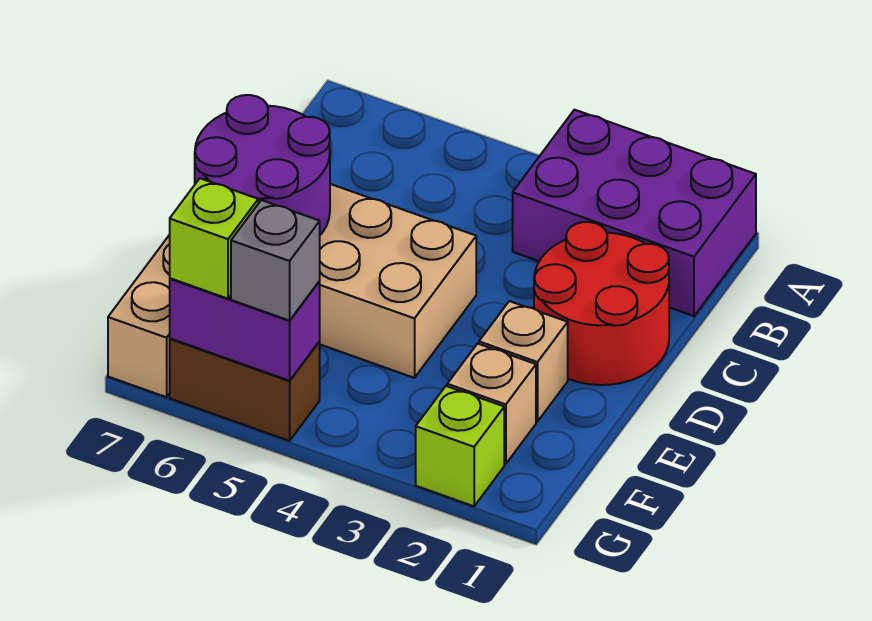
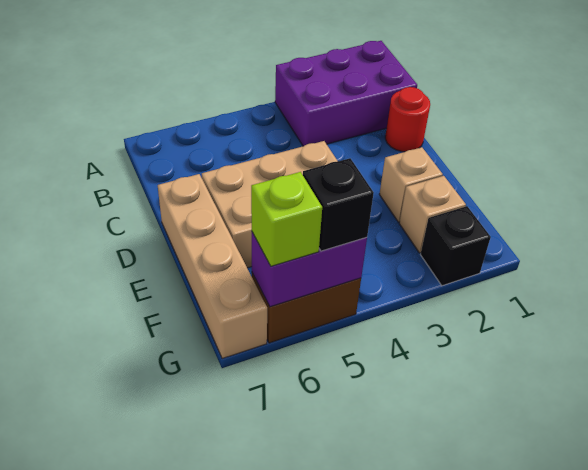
red round brick C1:D2 level 1 -> red round brick C1 level 1
purple round brick D6:E7 level 2 -> none
lime brick G2 level 1 -> black brick G2 level 1
grey brick G5 level 3 -> black brick G5 level 3

